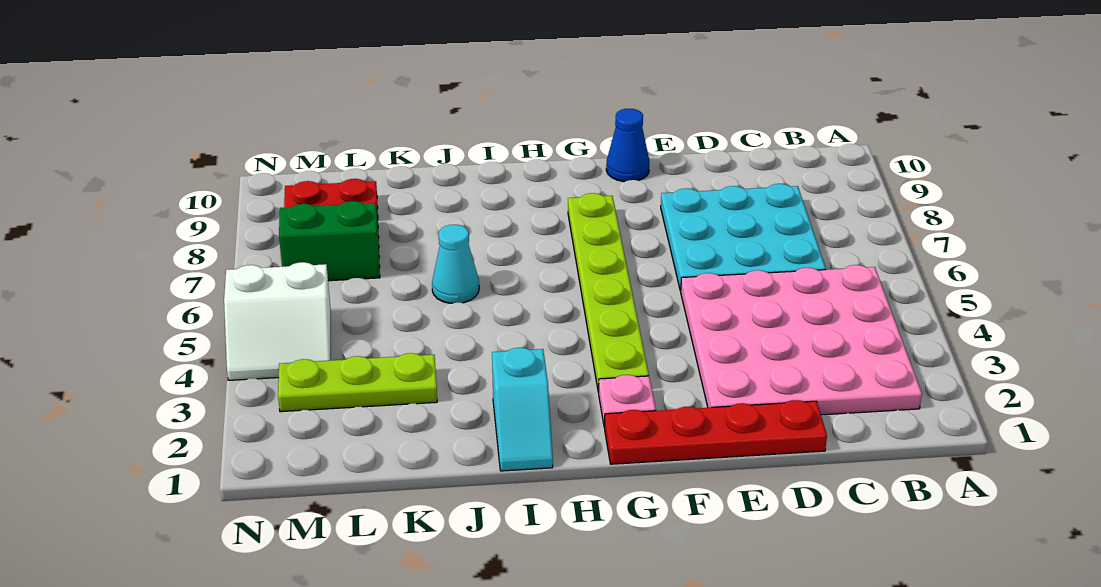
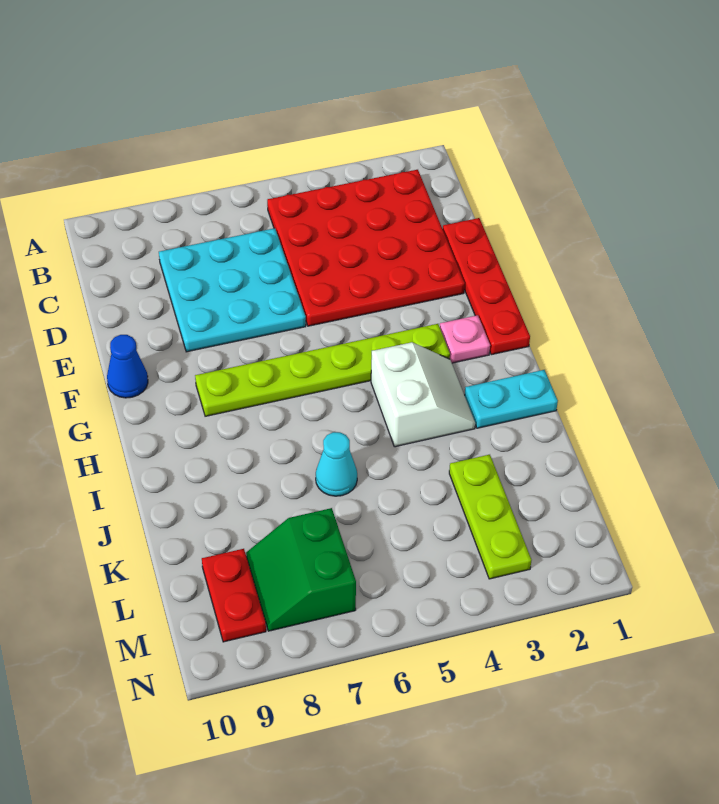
pink plate B2:E5 level 1 -> red plate B2:E5 level 1
cyan slope I1:I2 level 1 top 2 -> cyan plate I1:I2 level 1
white slope M4:N5 level 1 top 5 -> white slope H3:I4 level 1 top 4

